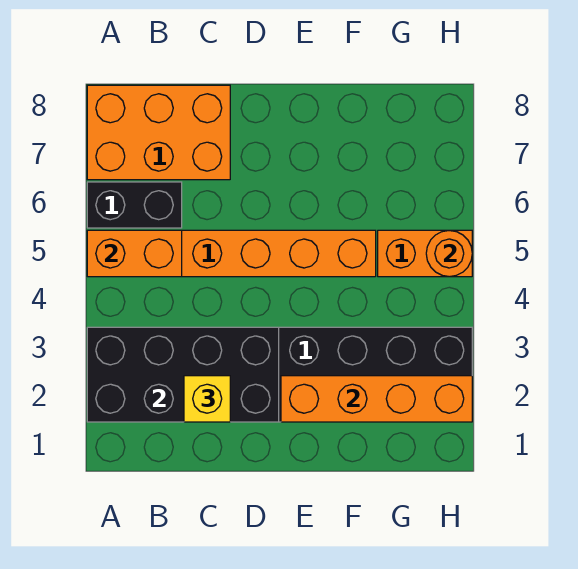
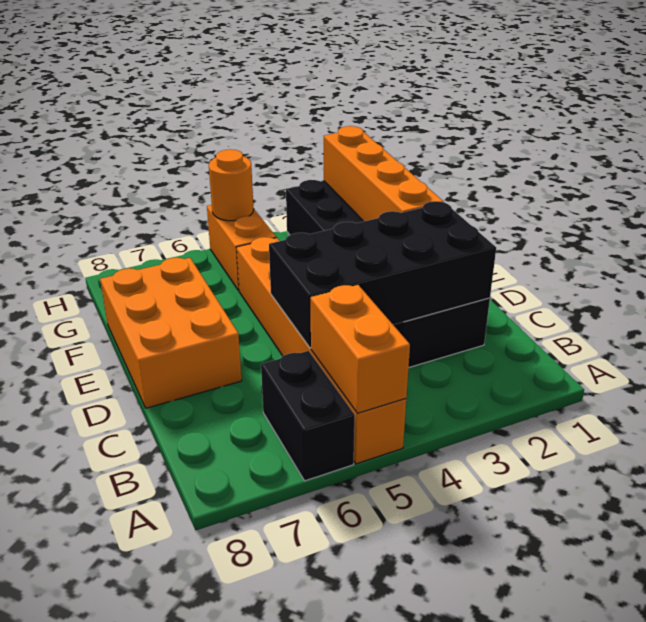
black brick A2:D3 level 2 -> black brick C2:D5 level 2
orange brick A7:C8 level 1 -> orange brick D7:F8 level 1
yellow brick C2 level 3 -> none

